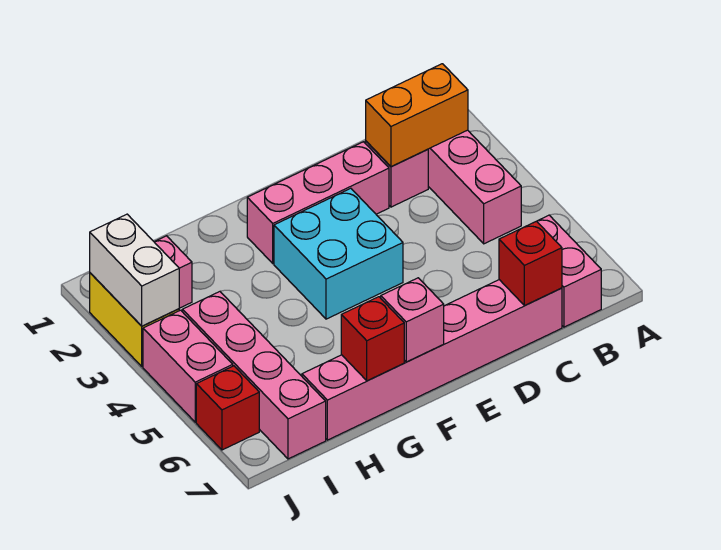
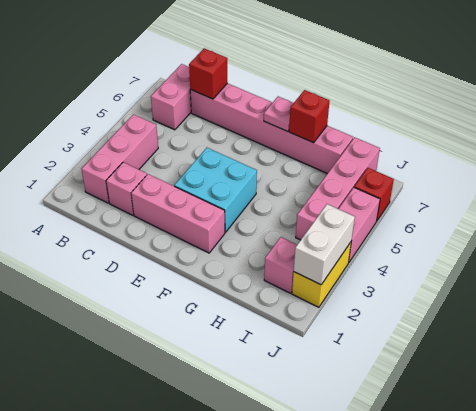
orange brick B2:C2 level 2 -> none
pink brick F7 level 2 -> pink plate F7 level 2

